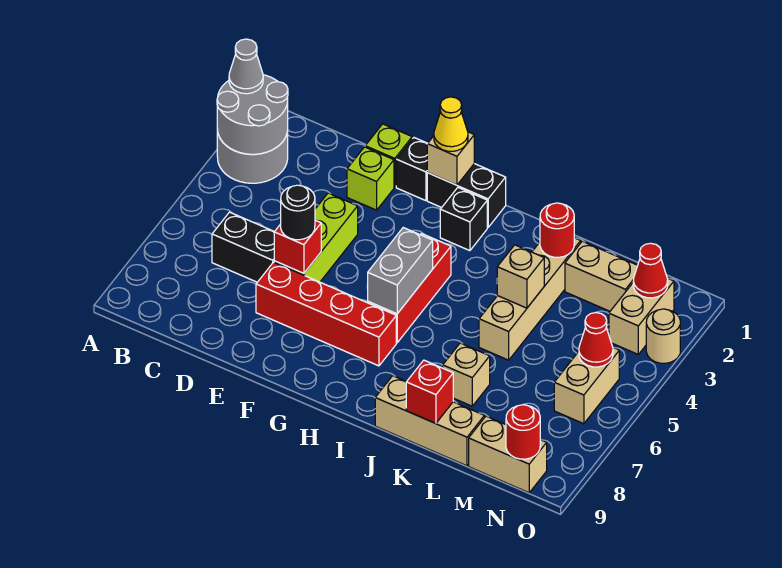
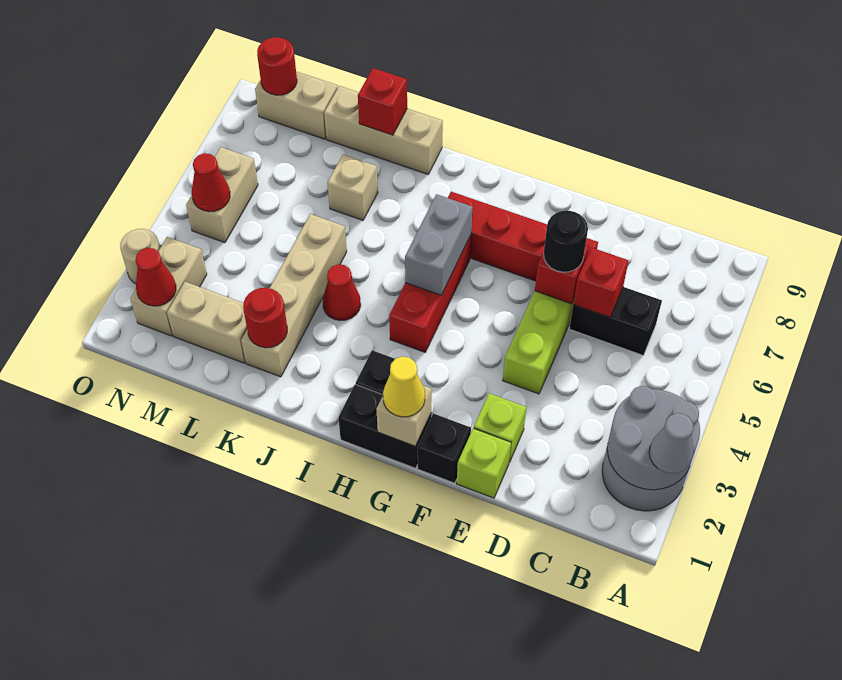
none -> red brick D6 level 2
none -> red cone J4 level 1
tan brick K4 level 2 -> none

